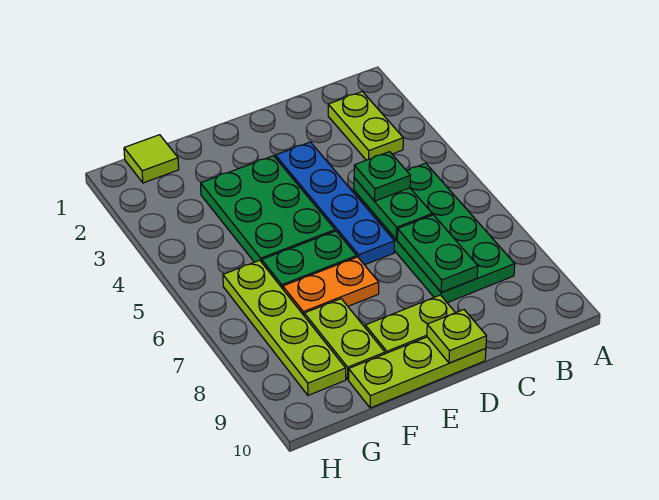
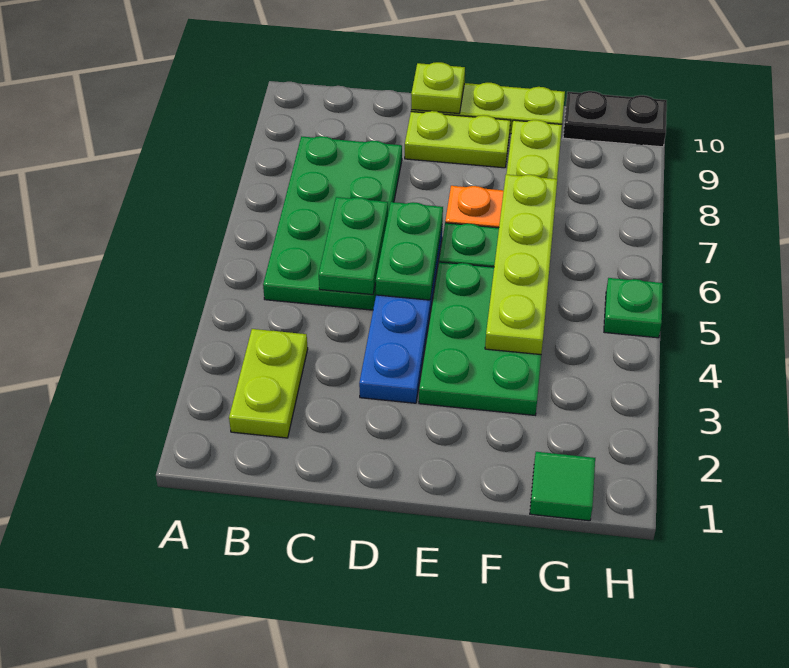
green plate C5 level 3 -> green plate H5 level 1
green plate C7:C8 level 2 -> green plate D5:D6 level 2
lime tile G1 level 1 -> green tile G1 level 1
lime plate G6:G9 level 1 -> lime plate F4:F7 level 2
none -> black plate G10:H10 level 1

